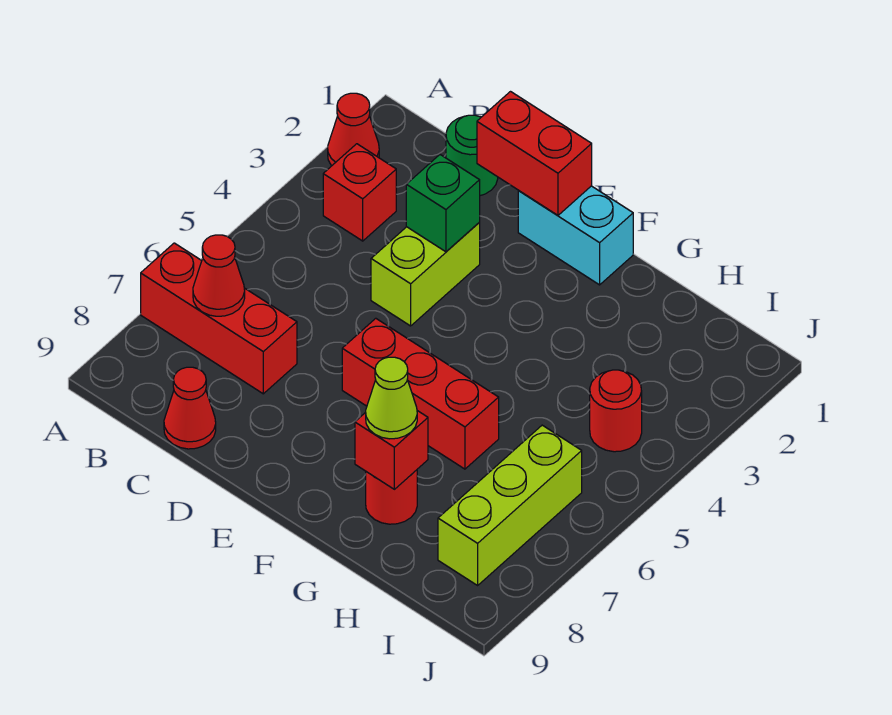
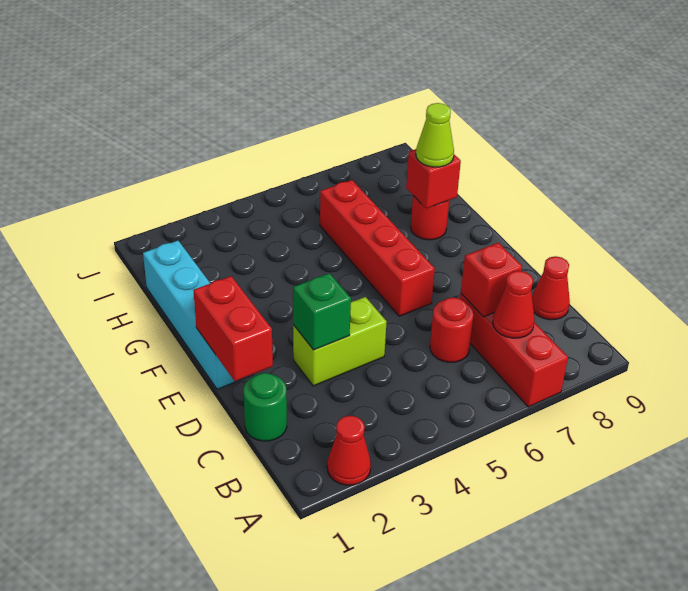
red brick B3 level 1 -> red brick C7 level 2
cyan brick E1:F1 level 1 -> cyan brick E1:H1 level 1
red brick E6:G6 level 1 -> red brick E6:H6 level 1
red round brick I4 level 1 -> red round brick C6 level 1
lime brick I6:I8 level 1 -> none

